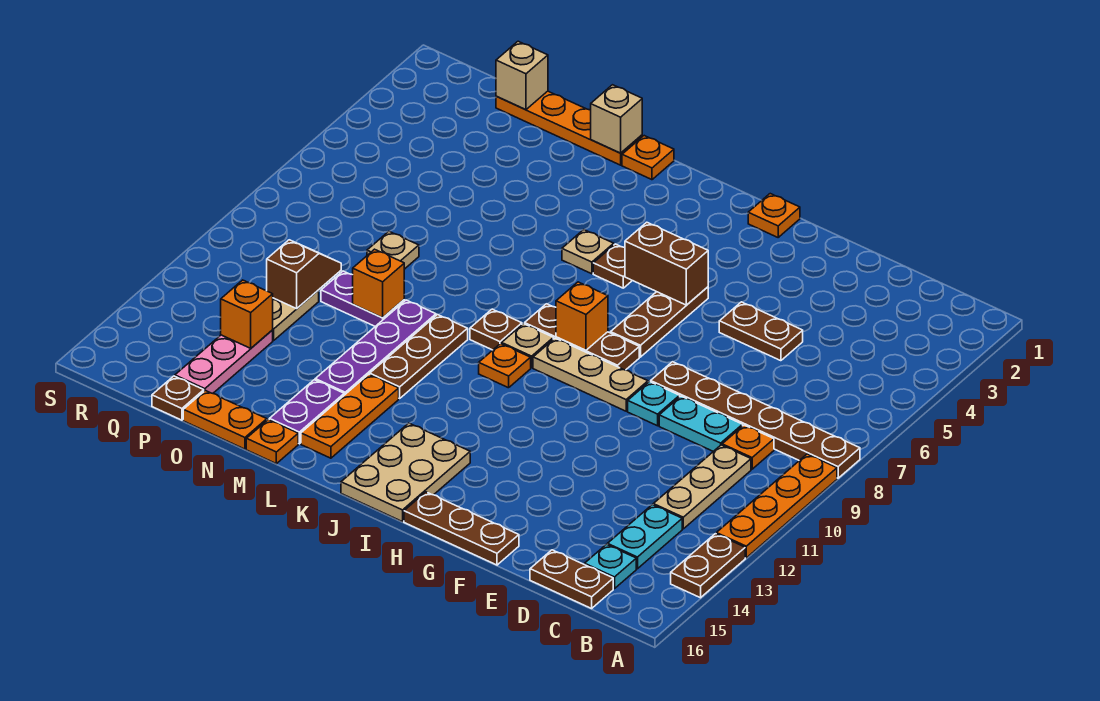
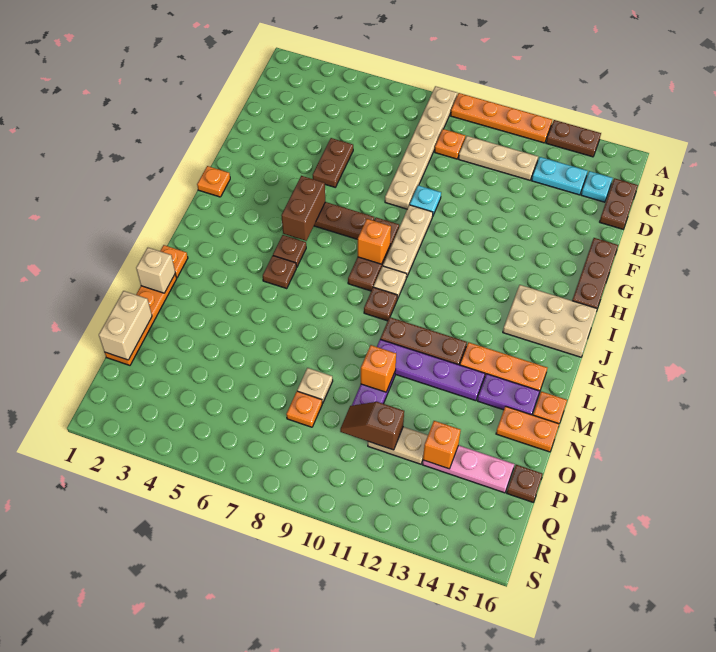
brown plate A8:F8 level 1 -> tan plate A8:F8 level 1
cyan plate D9:E9 level 1 -> none
orange plate J10 level 1 -> orange plate P8 level 1
tan plate K5 level 1 -> brown plate K5 level 1
orange plate N16:O16 level 1 -> orange plate N15:N16 level 1
tan brick P1 level 2 -> tan brick O1:P1 level 2

